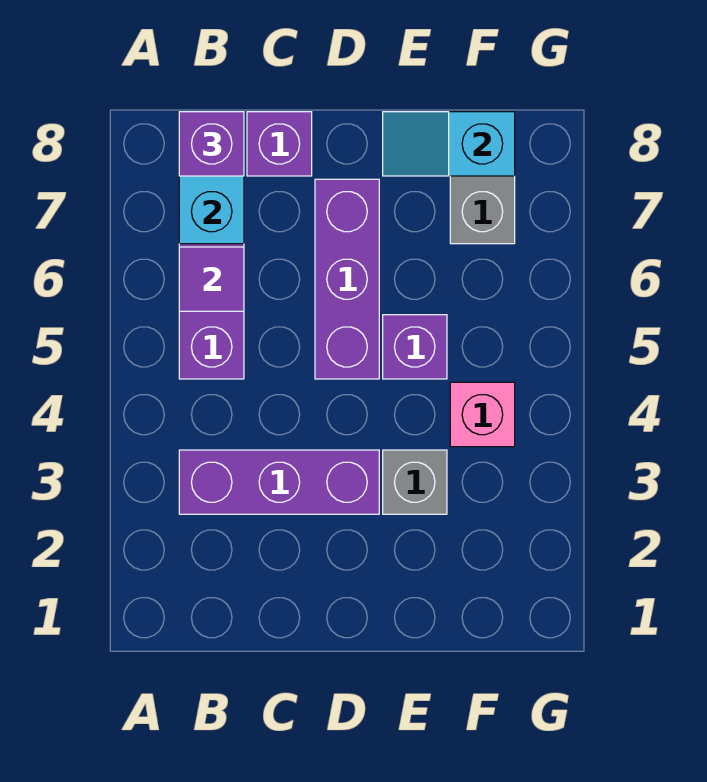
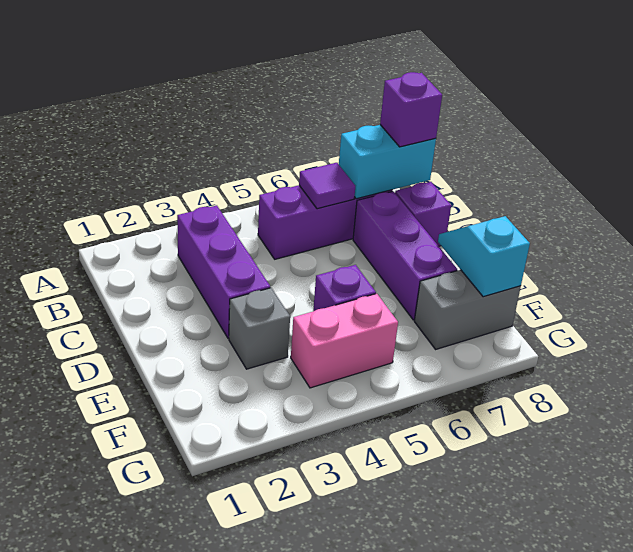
purple brick D5:D7 level 1 -> purple brick C7:E7 level 1
pink brick F4 level 1 -> pink brick F4:F5 level 1

